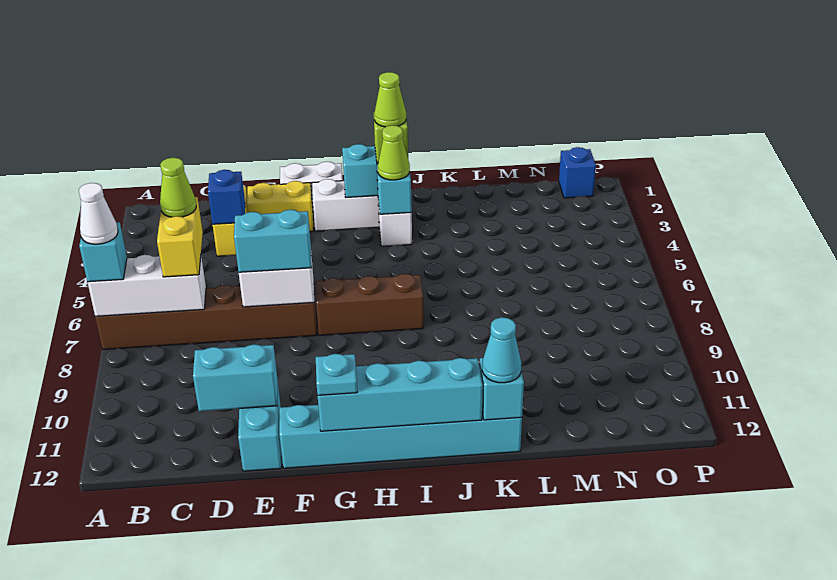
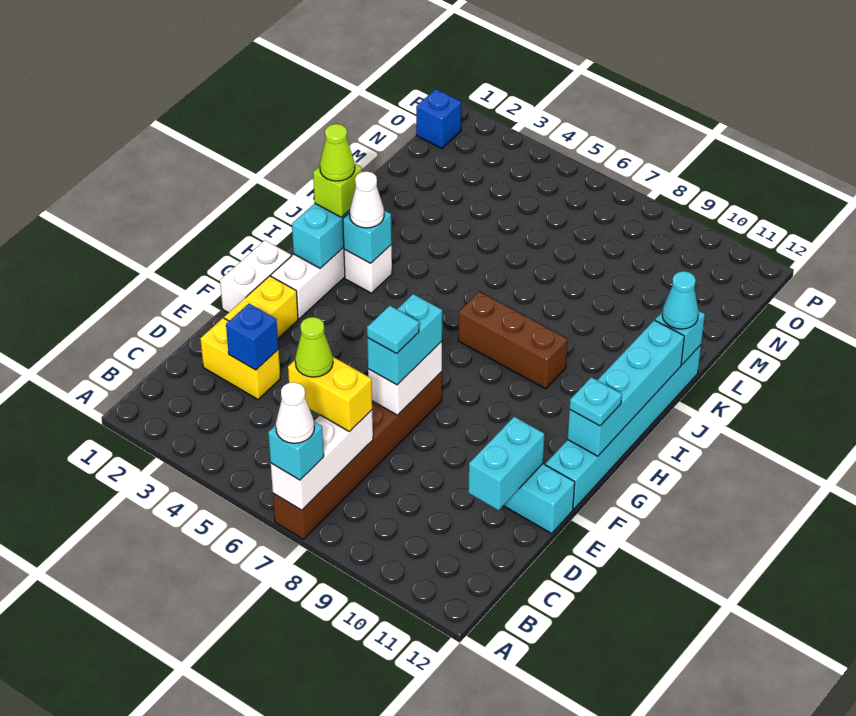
none -> cyan tile E7 level 4
brown brick G7:I7 level 1 -> brown brick I7:I9 level 1
lime cone I3 level 3 -> white cone I3 level 3

